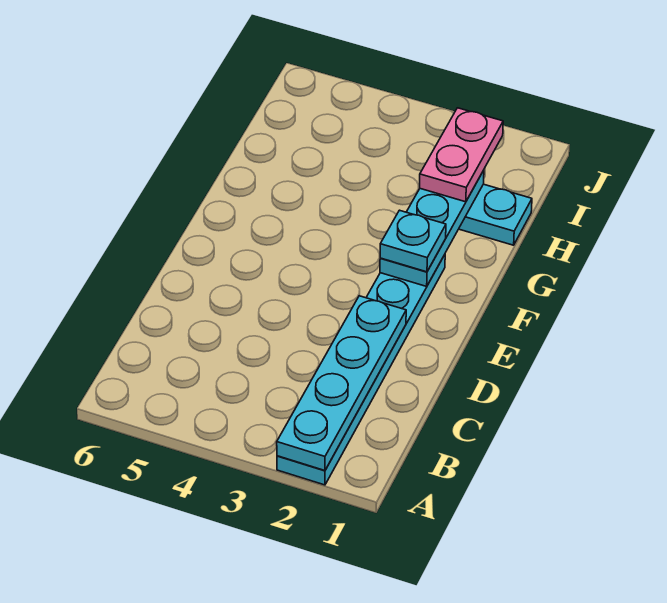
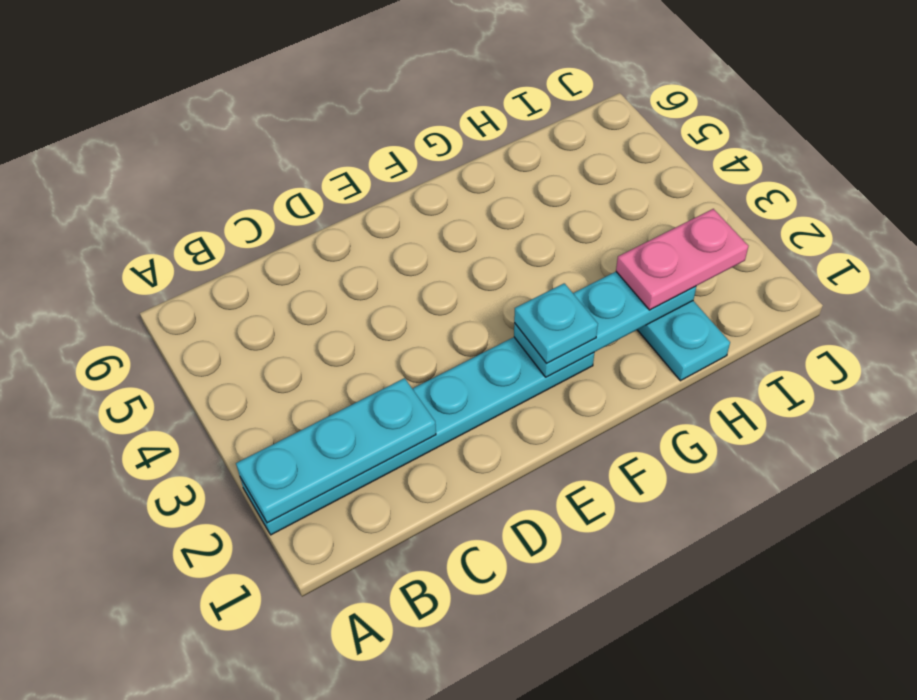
cyan plate A2:D2 level 2 -> cyan plate A2:C2 level 2

